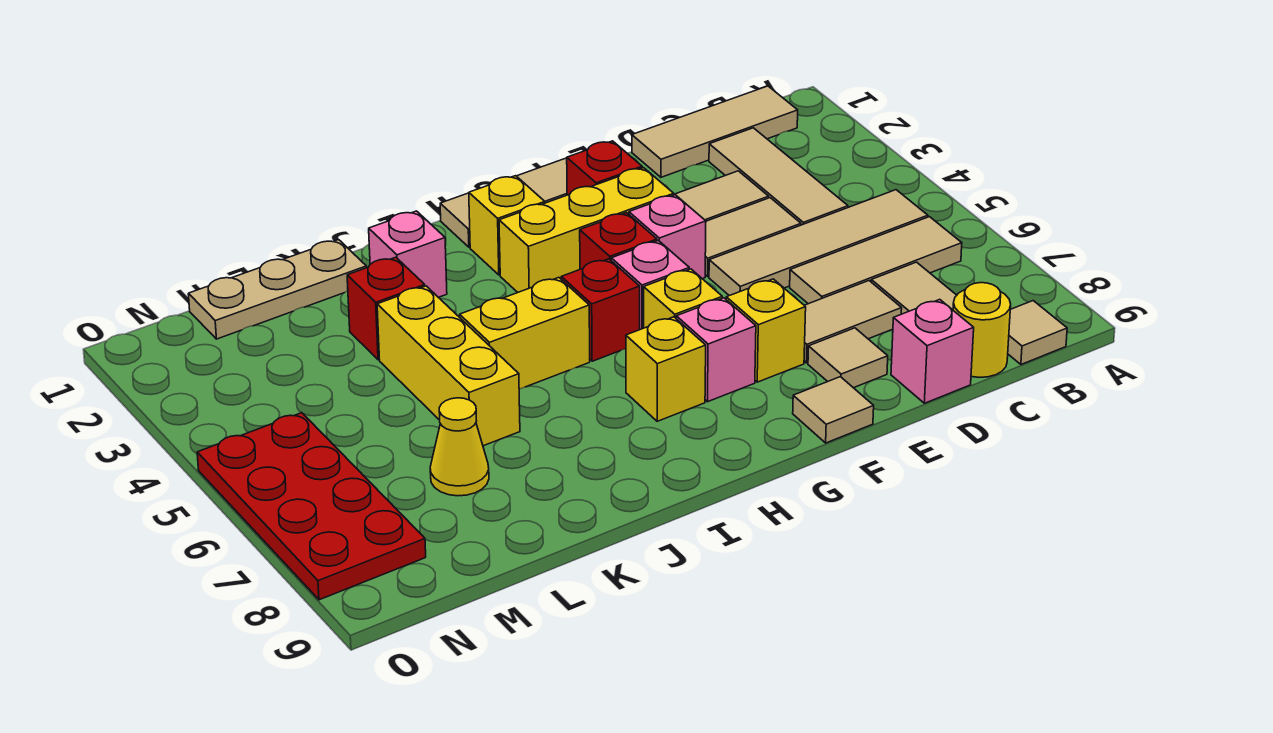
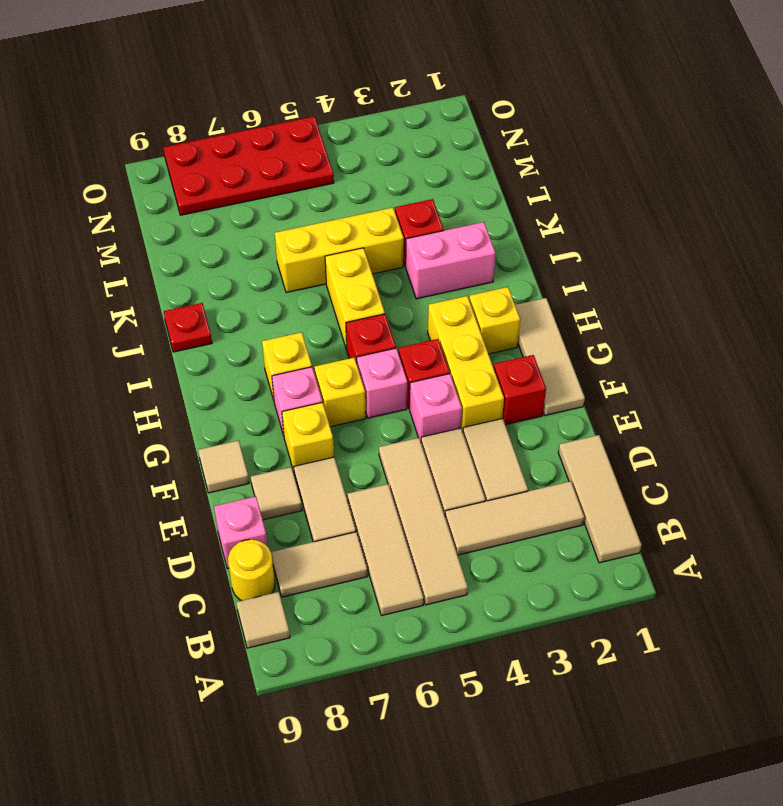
pink brick J2 level 1 -> pink brick J2:J3 level 1
none -> red plate J9 level 1
tan plate K1:M1 level 1 -> none
yellow cone L7 level 1 -> none

